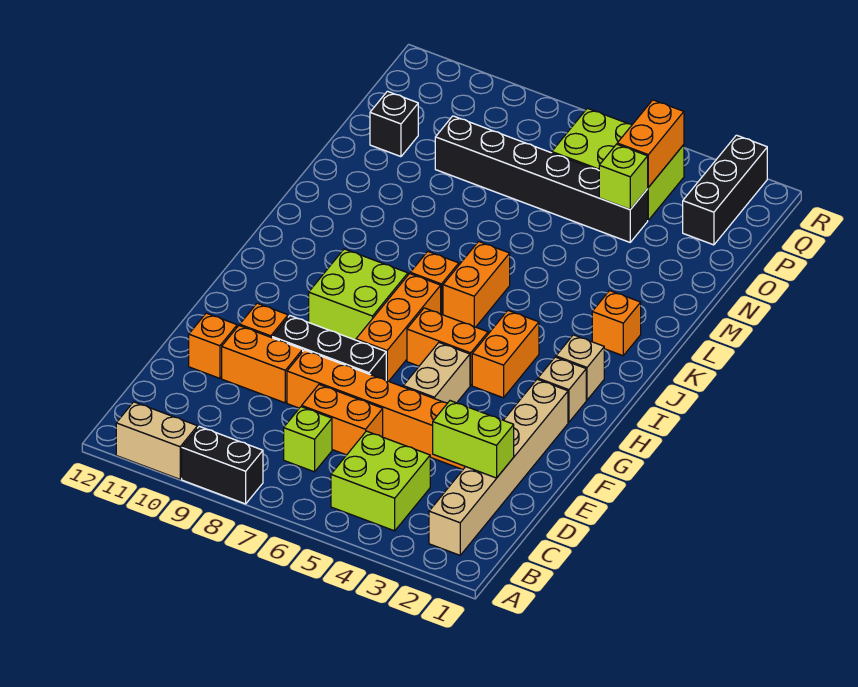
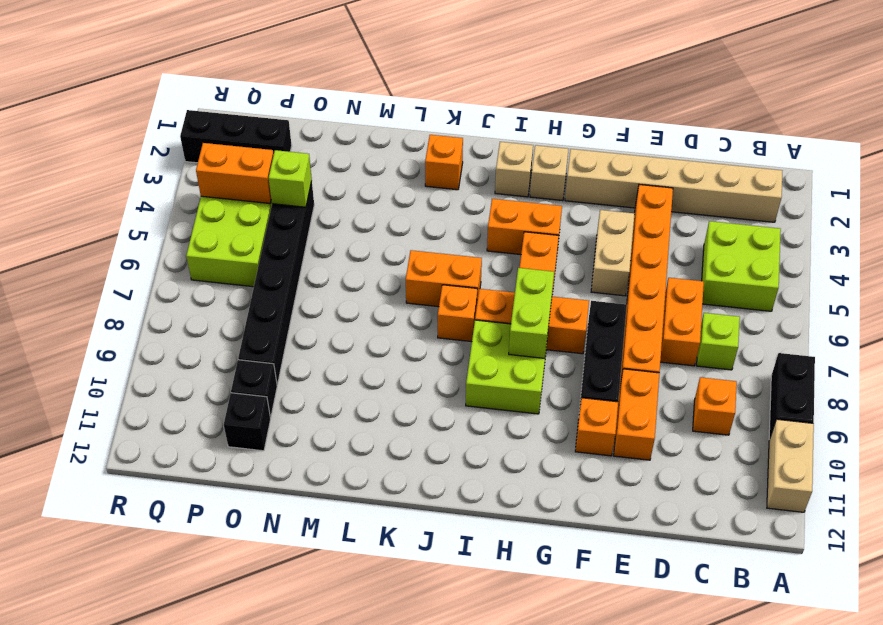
lime brick D2:D3 level 2 -> lime brick H7:H8 level 2
orange brick E11 level 1 -> orange brick C9 level 1
tan brick F5:G5 level 1 -> tan brick F4:F5 level 1
none -> black brick O10 level 1

